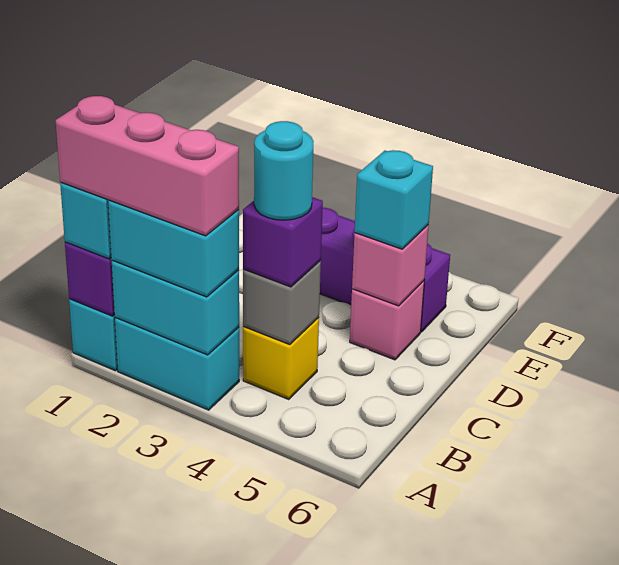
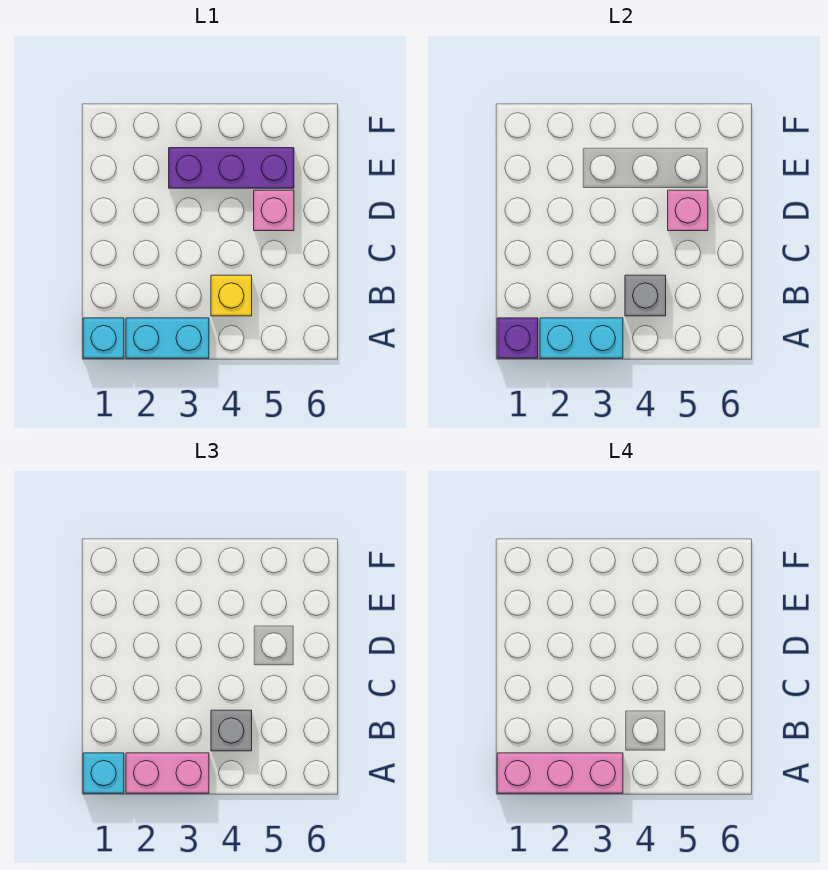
cyan brick A2:A3 level 3 -> pink brick A2:A3 level 3
purple brick B4 level 3 -> grey brick B4 level 3
cyan round brick B4 level 4 -> none
cyan brick D5 level 3 -> none

